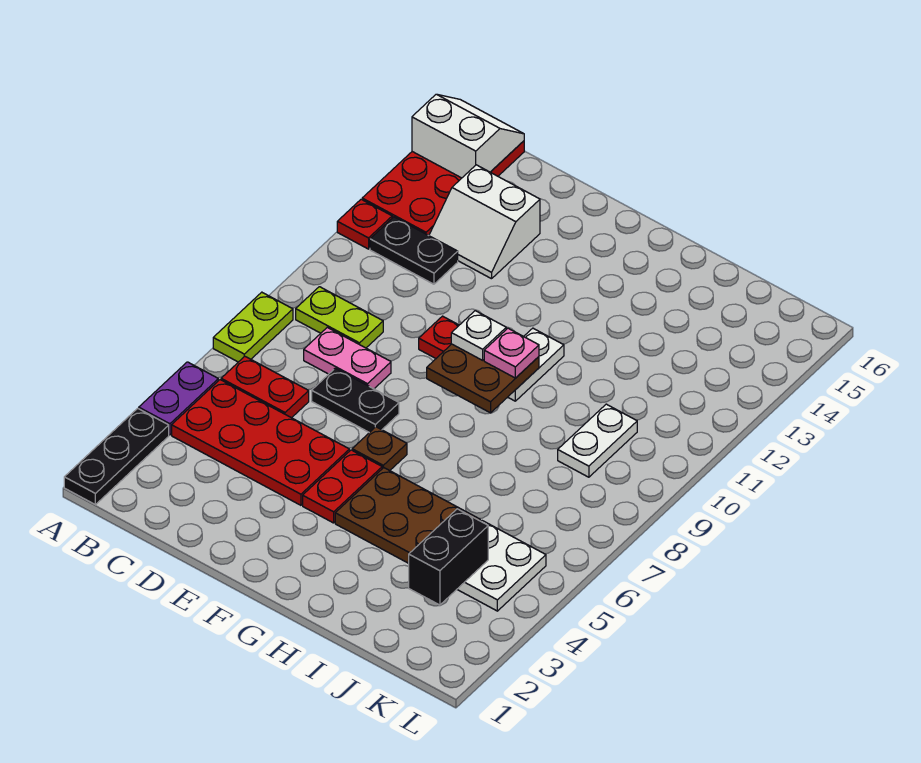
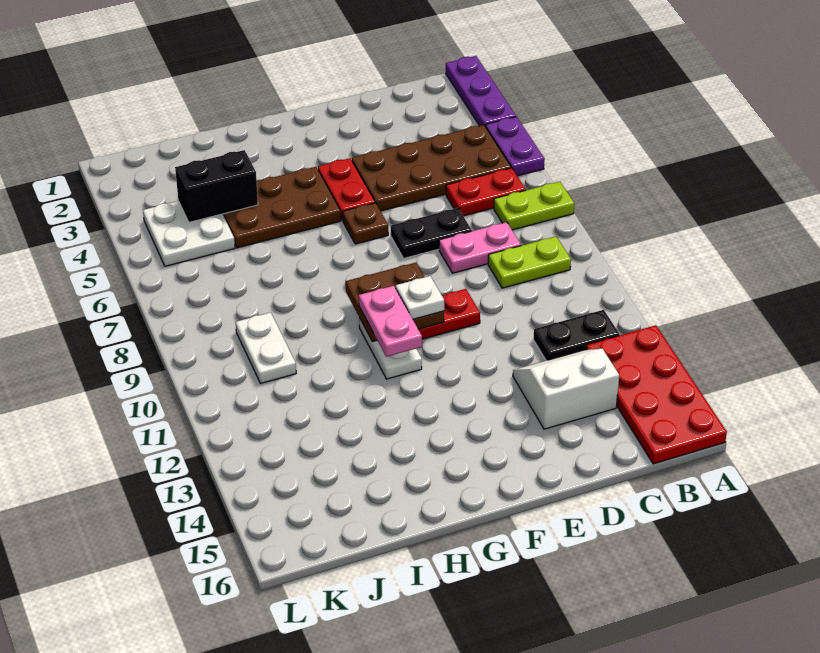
black plate A1:A3 level 1 -> purple plate A1:A3 level 1
lime plate A7:A8 level 1 -> lime plate A7:B7 level 1
red plate A12 level 1 -> none
white slope A15:B16 level 2 top 15 -> none
red plate B4:E5 level 1 -> brown plate B4:E5 level 1
pink plate G10 level 3 -> pink plate G10:G11 level 3
black brick J3:J4 level 2 -> black brick I4:J4 level 2

